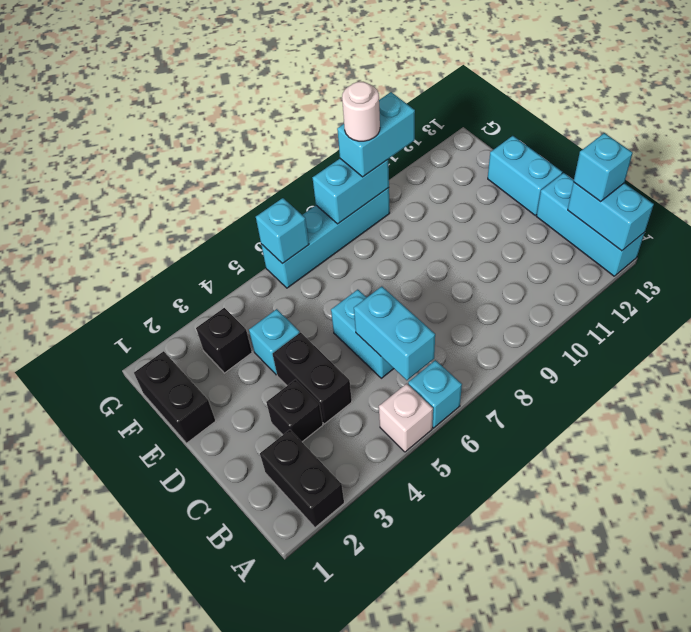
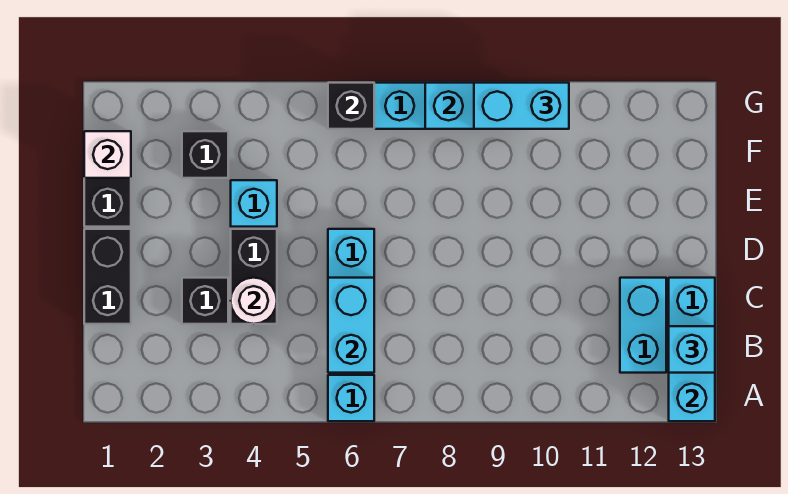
black brick A2:B2 level 1 -> black brick C1:D1 level 1
white brick A5 level 1 -> white brick F1 level 2
cyan brick D13:E13 level 1 -> cyan brick B12:C12 level 1
cyan brick G6 level 2 -> black brick G6 level 2
white round brick G9 level 4 -> white round brick C4 level 2

